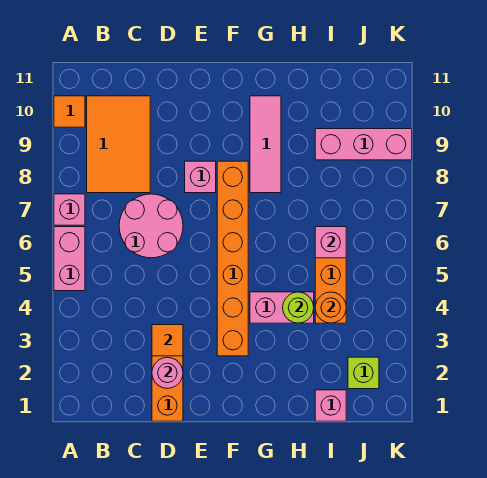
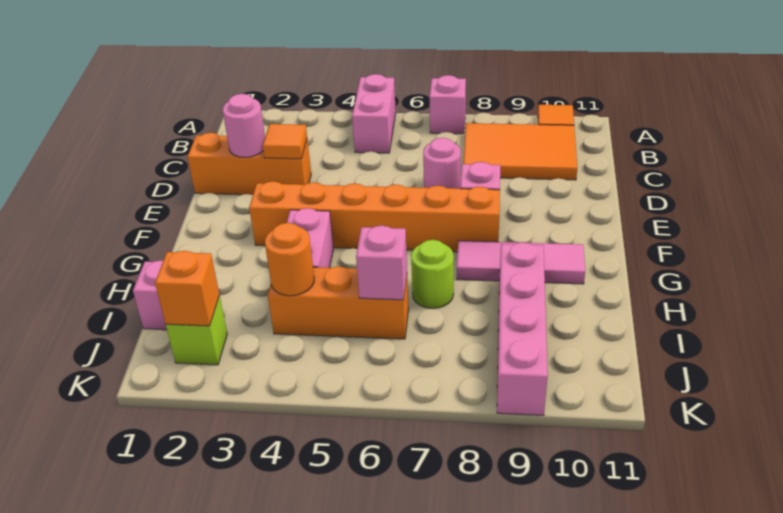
pink brick A5:A6 level 1 -> pink brick A5:B5 level 1
pink round brick C6:D7 level 1 -> pink round brick D7 level 1
lime round brick H4 level 2 -> lime round brick H7 level 1
pink brick I9:K9 level 1 -> pink brick H9:K9 level 1
none -> orange brick J2 level 2

